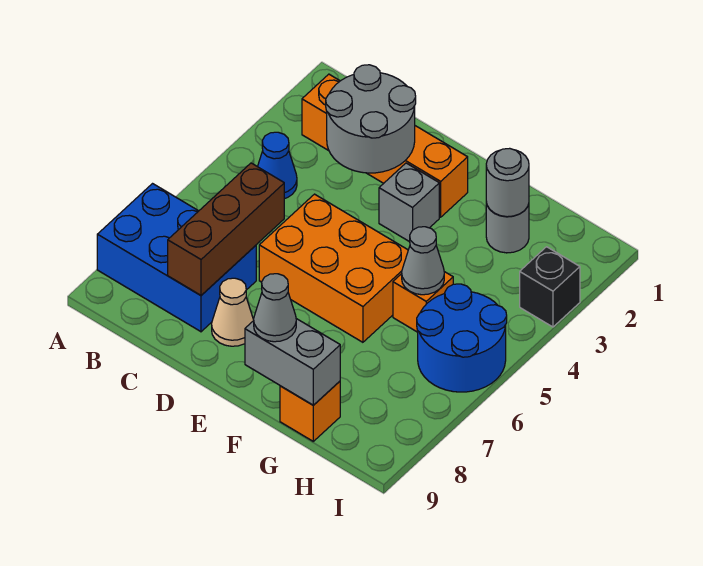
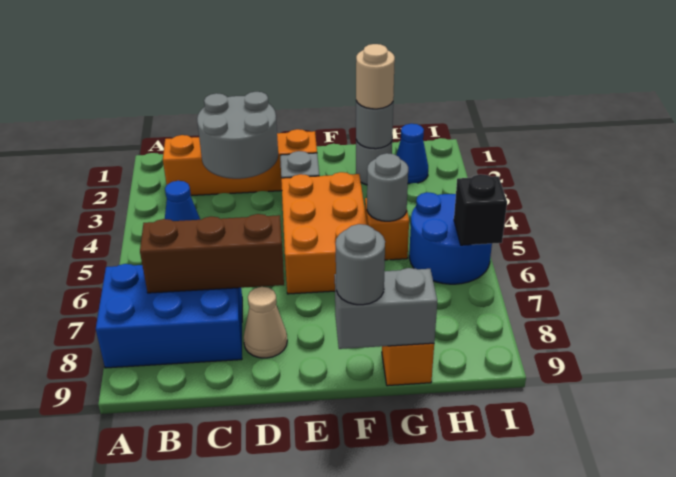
brown brick C6:C8 level 2 -> brown brick B7:D7 level 2
orange brick D5:F6 level 1 -> orange brick E4:F6 level 1
grey cone F9 level 3 -> grey round brick F9 level 3
none -> tan round brick G2 level 3
grey cone G5 level 2 -> grey round brick G5 level 2
none -> blue cone H2 level 1
black brick I3 level 1 -> black brick I6 level 2

